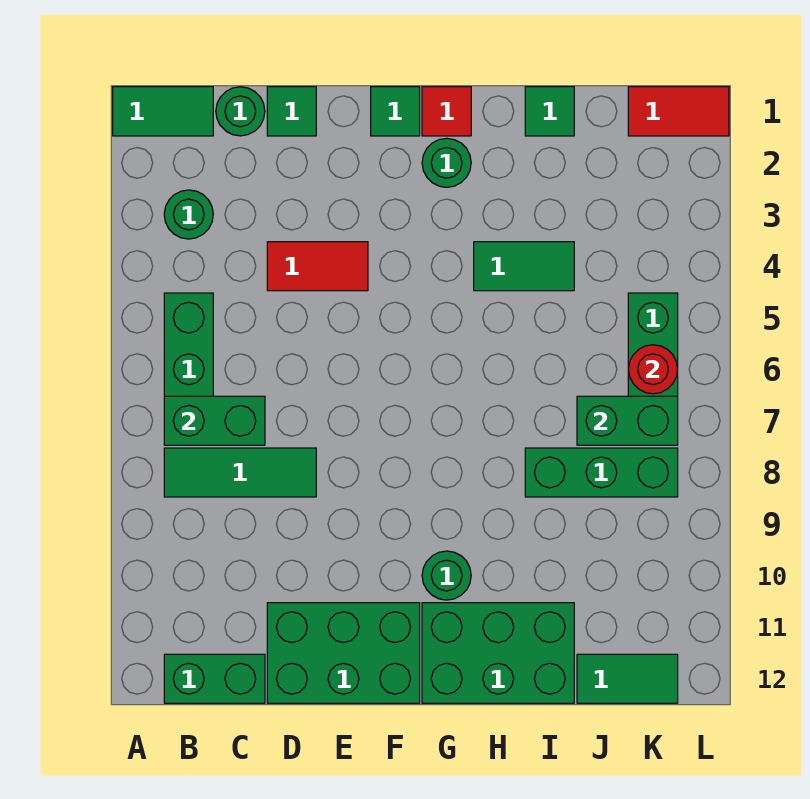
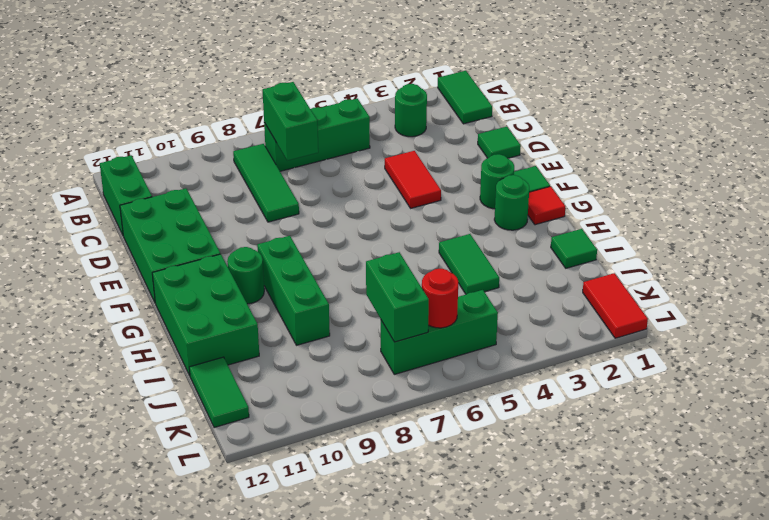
green round brick C1 level 1 -> green round brick F2 level 1
green brick I8:K8 level 1 -> green brick G9:I9 level 1

